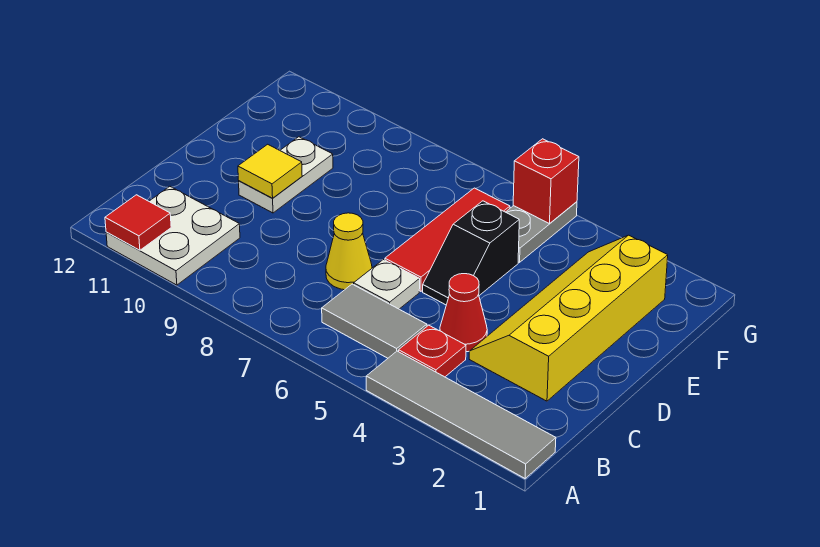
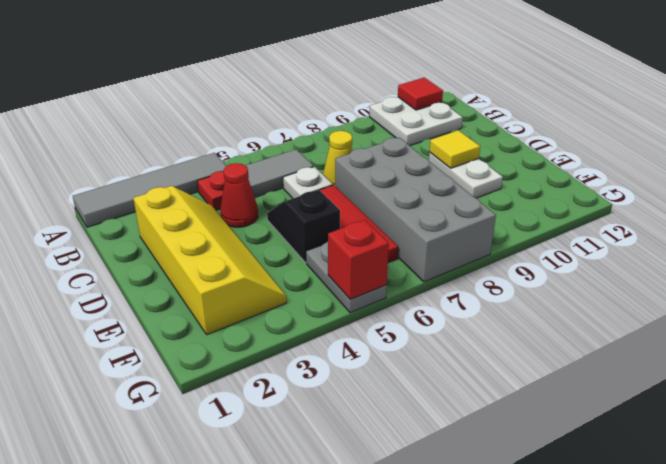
none -> grey brick D7:G8 level 1

